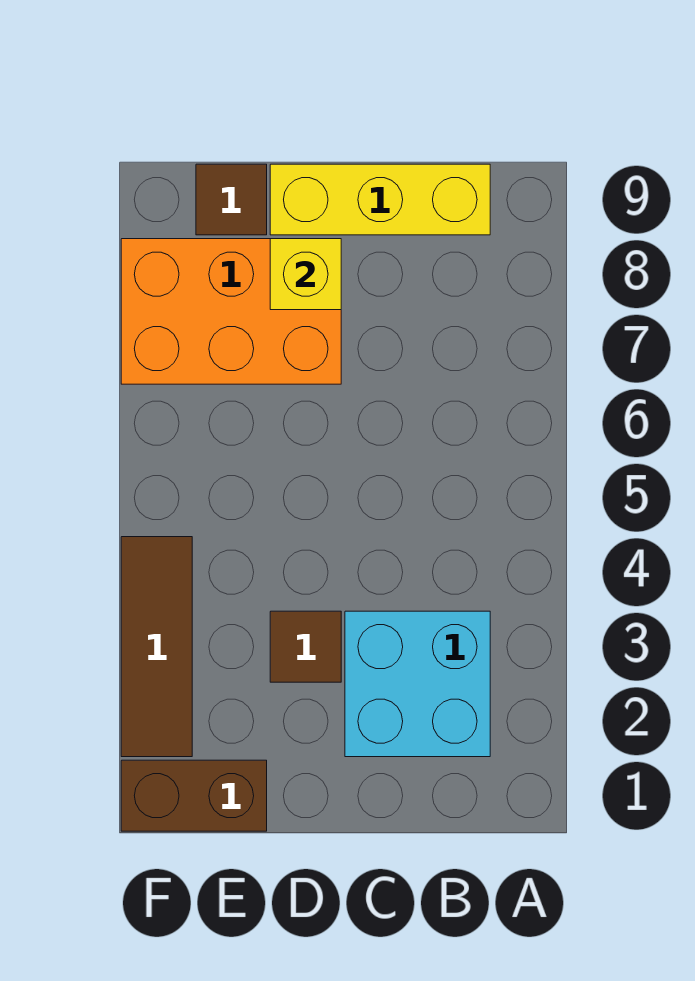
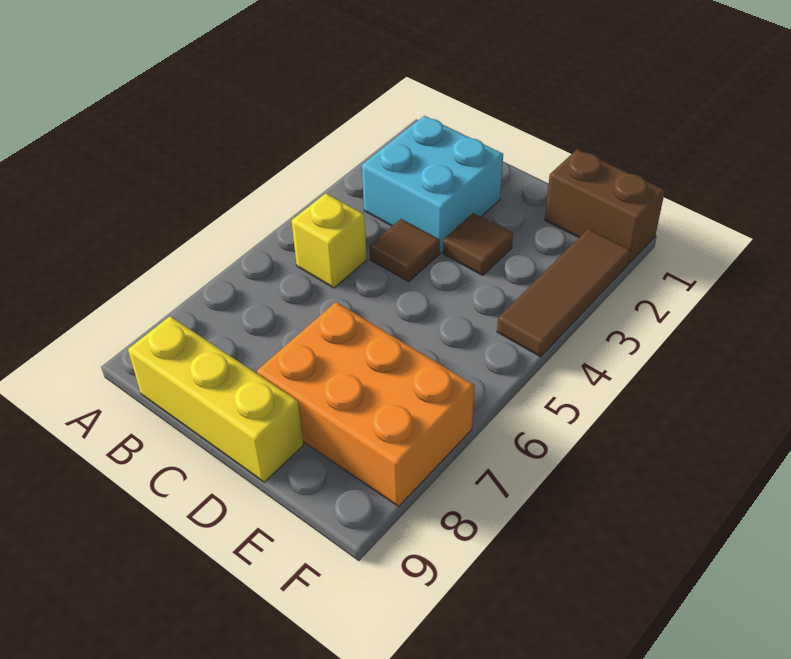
yellow brick D8 level 2 -> yellow brick B5 level 1
brown tile E9 level 1 -> brown tile C4 level 1

